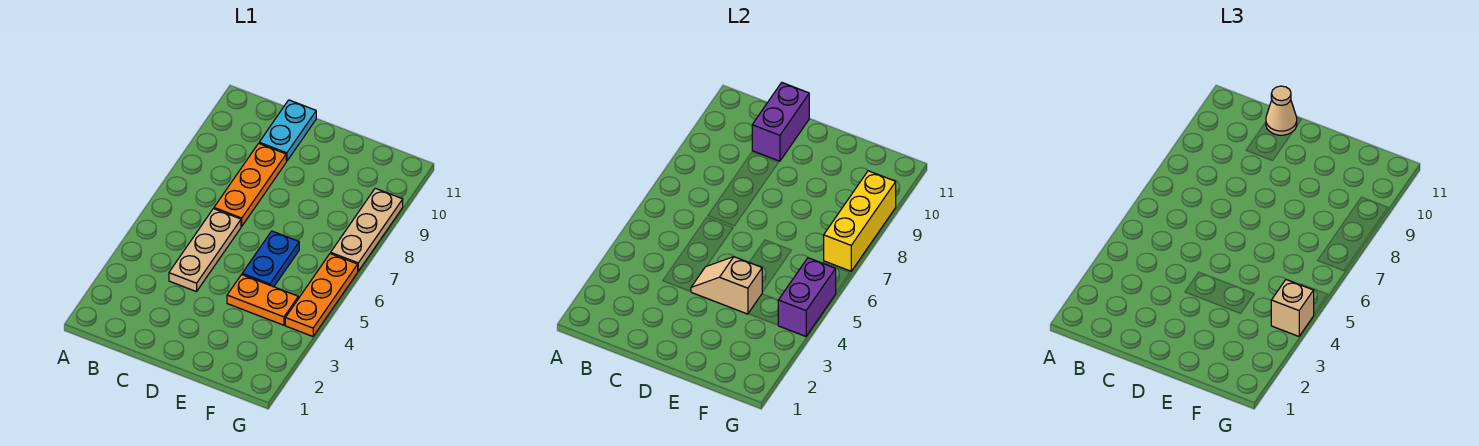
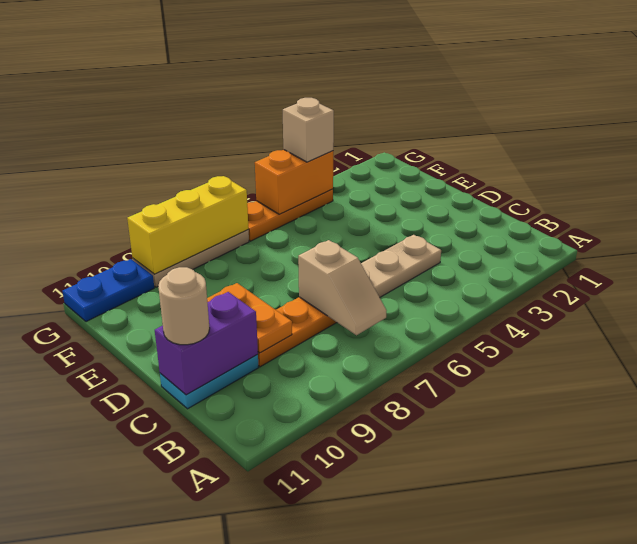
tan cone C11 level 3 -> tan round brick C11 level 3
tan slope D4:E4 level 2 top E -> tan slope B7:C7 level 2 top C
orange plate E4:F4 level 1 -> orange plate C9:D9 level 2
blue plate E5:E6 level 1 -> blue plate G10:G11 level 1
purple brick G4:G5 level 2 -> orange brick G4:G5 level 2

